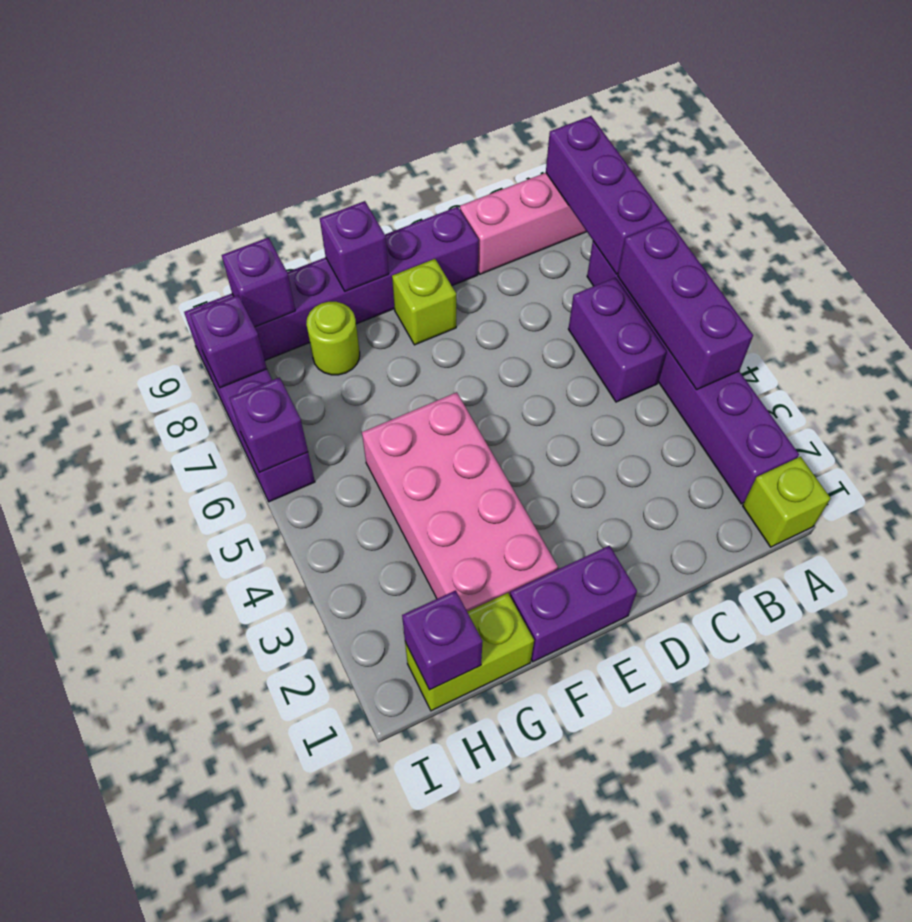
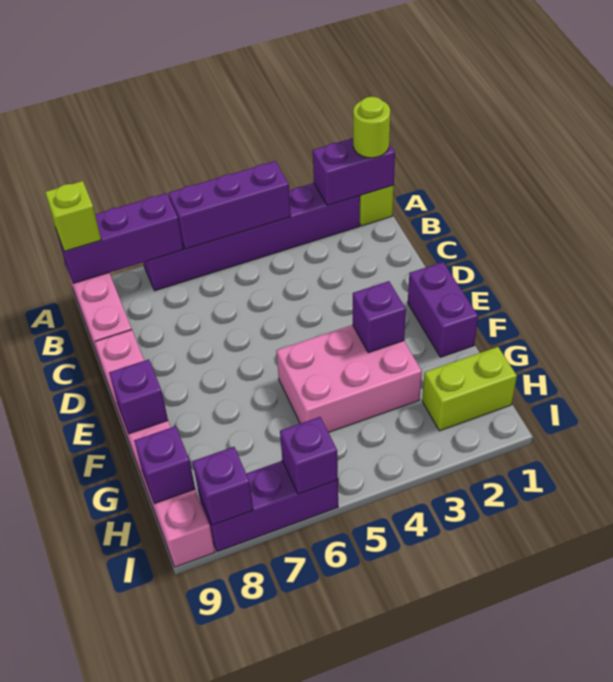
purple brick B5:B6 level 1 -> purple brick A1:A2 level 2
purple brick D9:I9 level 1 -> pink brick D9:I9 level 1
lime brick E8 level 1 -> lime brick A9 level 3
pink brick F2:G5 level 1 -> pink brick F3:G5 level 1
lime brick G1:H1 level 1 -> lime brick H1:H2 level 1
lime round brick G8 level 1 -> lime round brick A1 level 3
purple brick H1 level 2 -> purple brick F3 level 2

